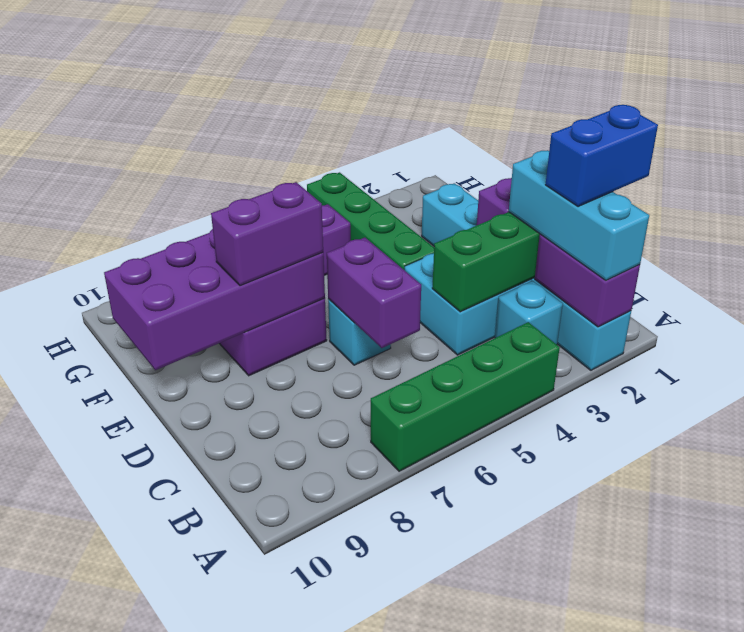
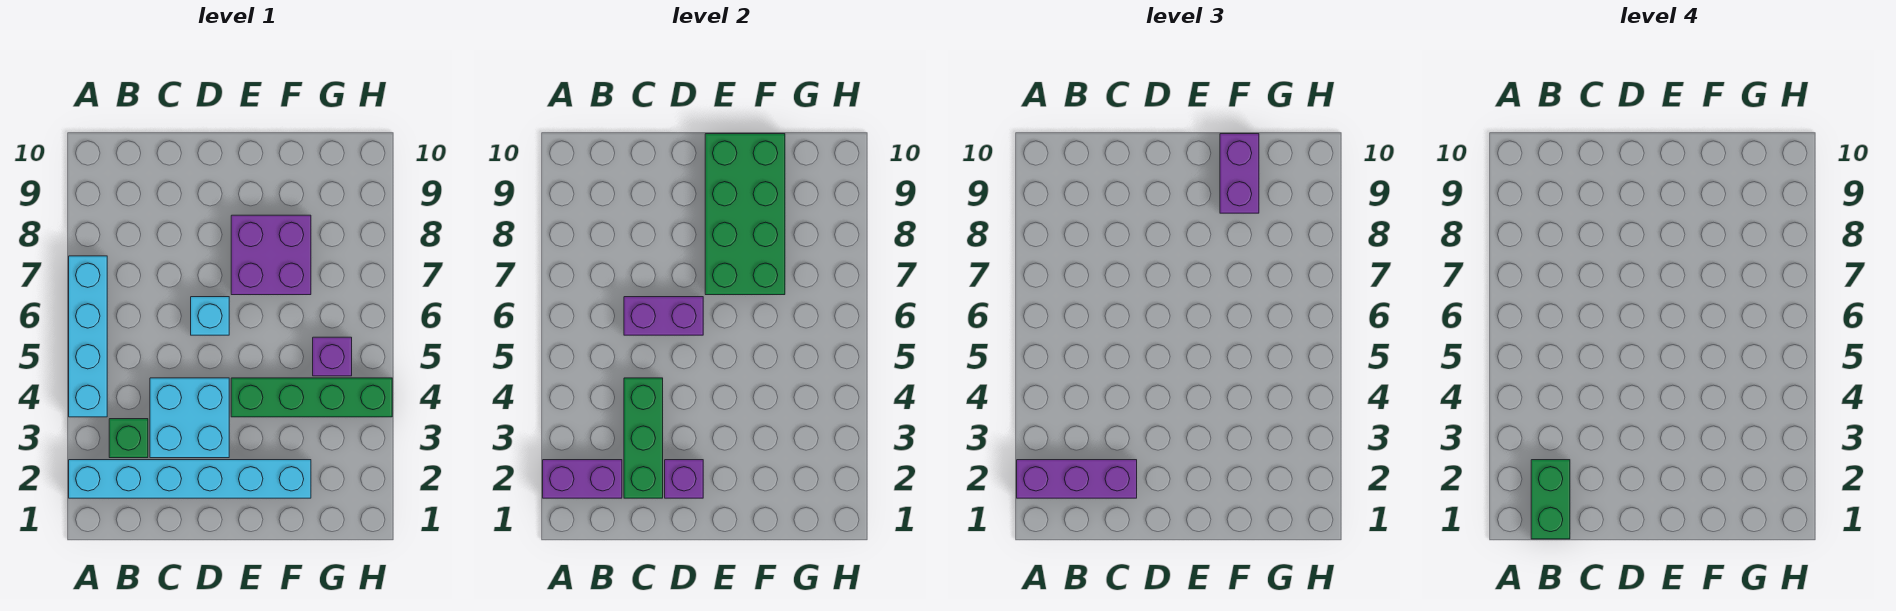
cyan brick A2:C2 level 3 -> purple brick A2:C2 level 3
green brick A4:A7 level 1 -> cyan brick A4:A7 level 1
blue brick B1:B2 level 4 -> green brick B1:B2 level 4
cyan brick B3 level 1 -> green brick B3 level 1
purple brick E7:F10 level 2 -> green brick E7:F10 level 2
purple brick E7:E8 level 3 -> purple brick F9:F10 level 3

